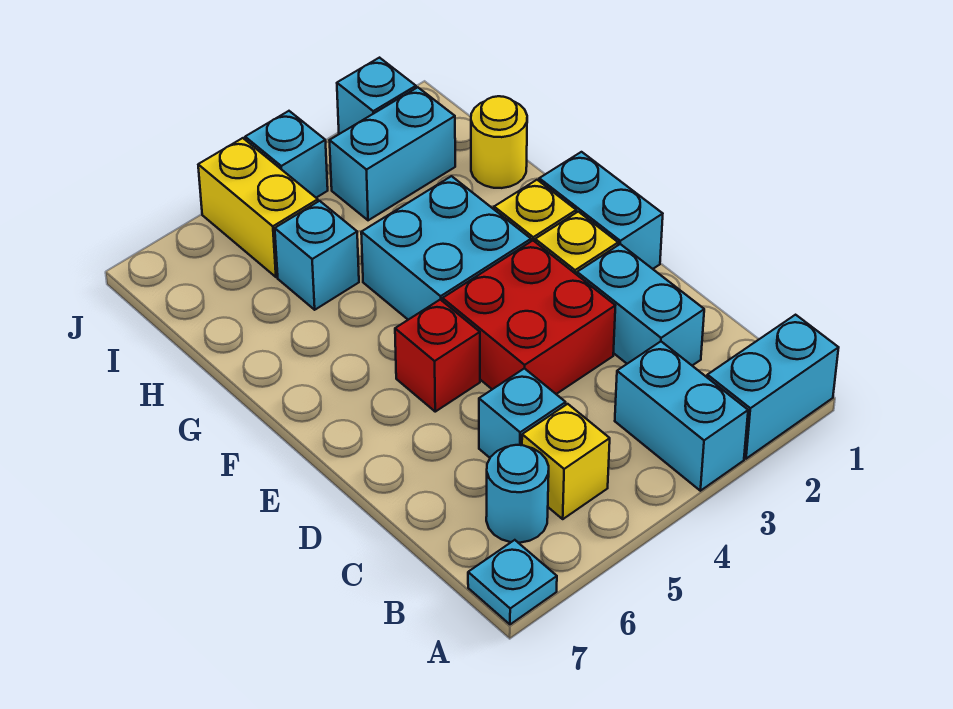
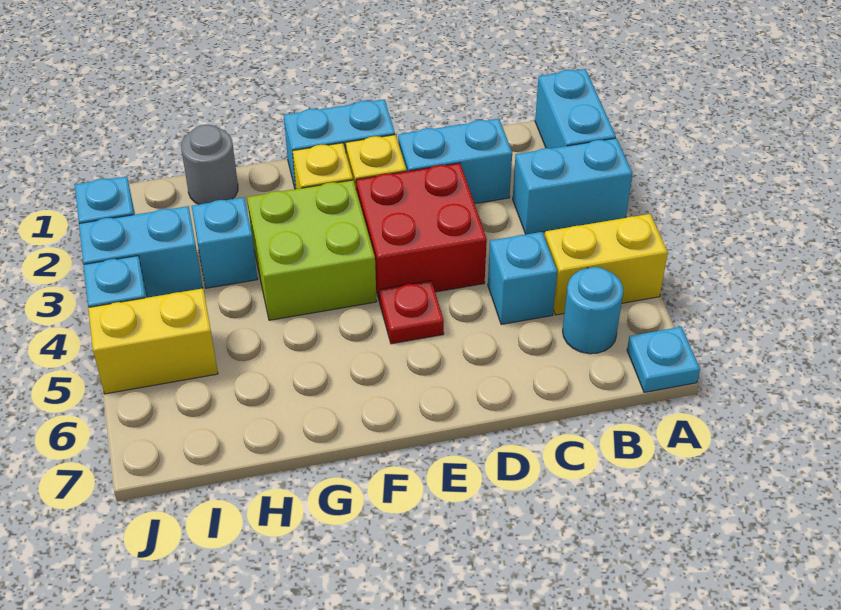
yellow brick B5 level 1 -> yellow brick A5:B5 level 1
red brick E5 level 1 -> red plate E5 level 1
cyan brick F3:G4 level 1 -> lime brick F3:G4 level 1
yellow round brick H1 level 1 -> grey round brick H1 level 1
cyan brick H5 level 1 -> cyan brick H3 level 1
cyan brick I2:I3 level 1 -> cyan brick I3:J3 level 1

